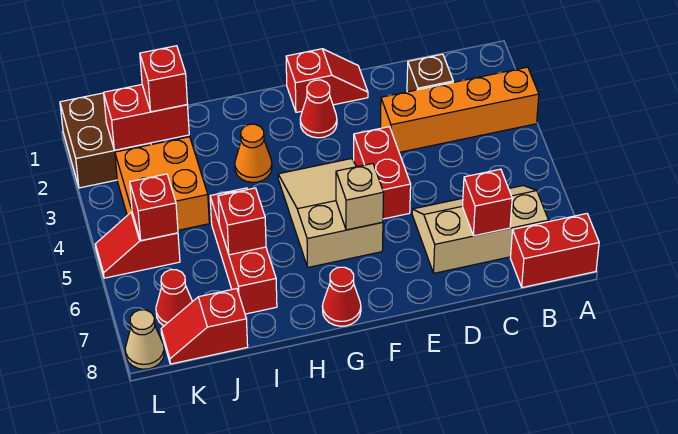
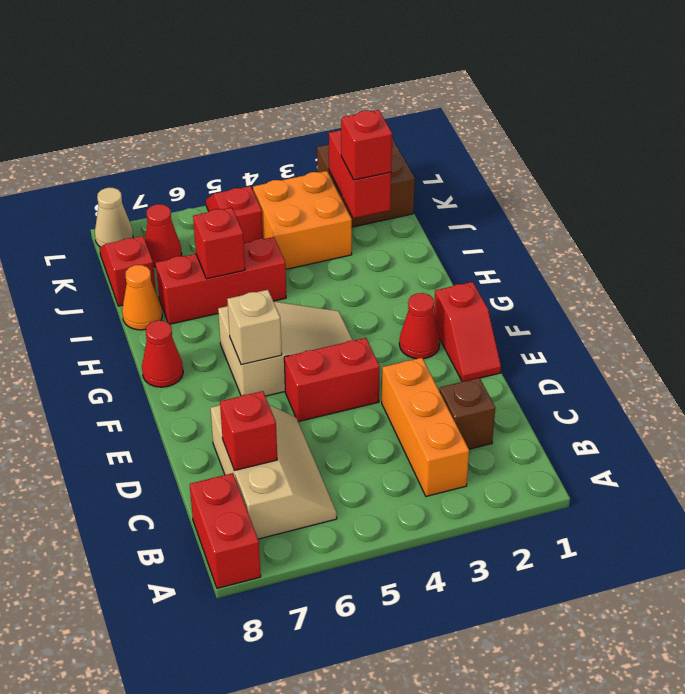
orange brick A3:D3 level 1 -> orange brick B3:D3 level 1
orange cone H3 level 1 -> orange cone I8 level 1
red brick K5 level 2 -> none

